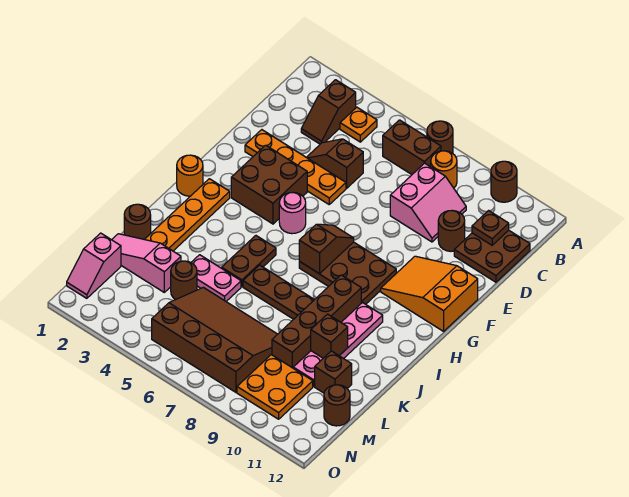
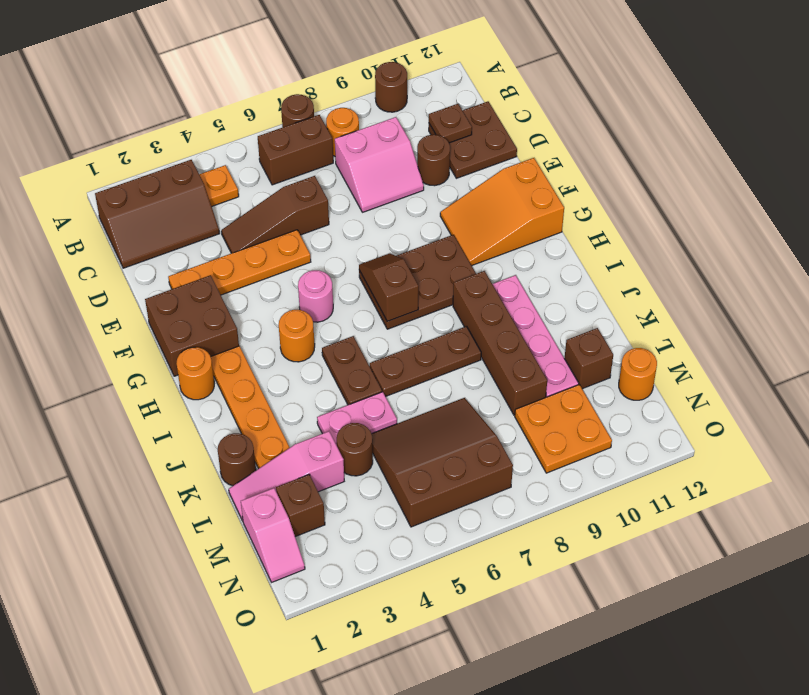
brown slope B3:C3 level 1 top B -> brown slope B1:C3 level 1 top B
pink slope C8:D9 level 1 top 8 -> pink slope C8:D9 level 1 top C
brown slope D4:D5 level 1 top 5 -> brown slope D4:D6 level 1 top 6
brown brick F3:G4 level 1 -> brown brick F1:G2 level 1
none -> orange round brick H4 level 1
brown brick K10 level 2 -> brown brick M2 level 1
brown slope L5:N8 level 1 top N -> brown slope L5:N7 level 1 top N
brown round brick M12 level 1 -> orange round brick M12 level 1

